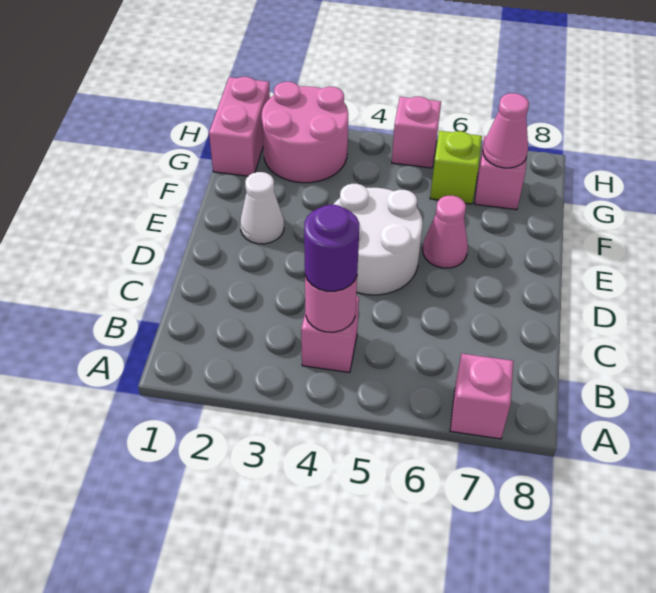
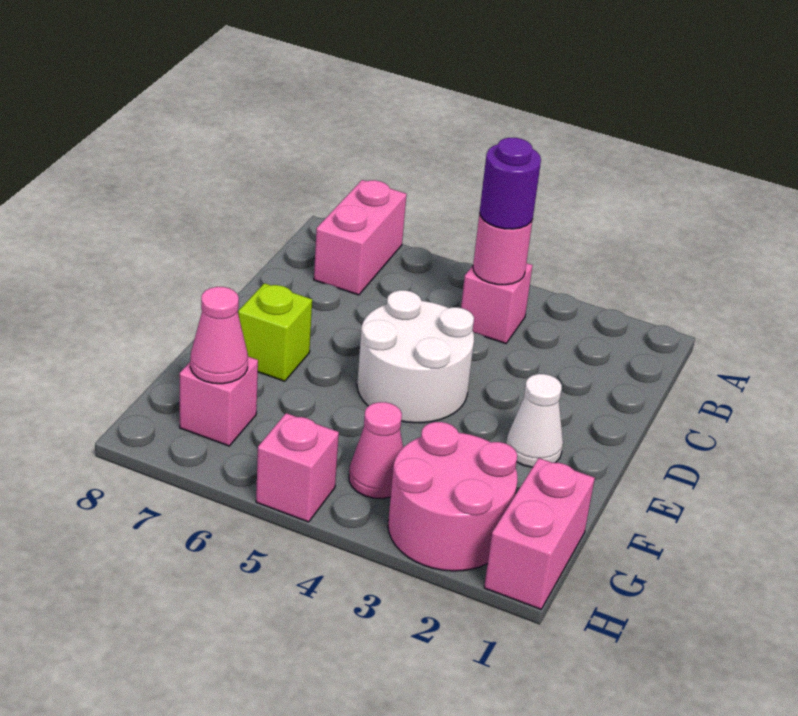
pink brick A7 level 1 -> pink brick A7:B7 level 1
pink cone E6 level 1 -> pink cone G4 level 1
lime brick G6 level 1 -> lime brick E7 level 1

